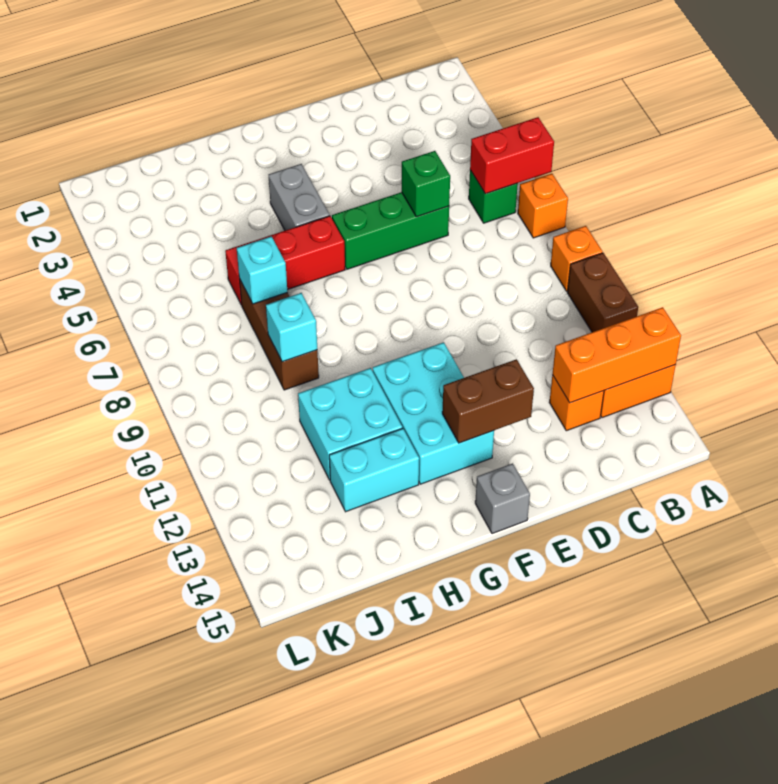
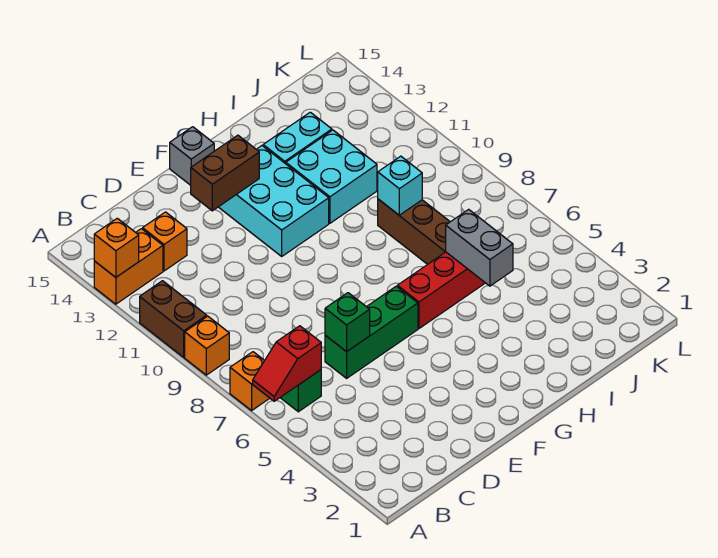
red brick A6:B6 level 2 -> red slope A6:B6 level 2 top B
orange brick A13:C13 level 2 -> orange brick A13 level 2
grey brick G4:G5 level 1 -> grey brick I5:I6 level 2
cyan brick I7 level 2 -> none

